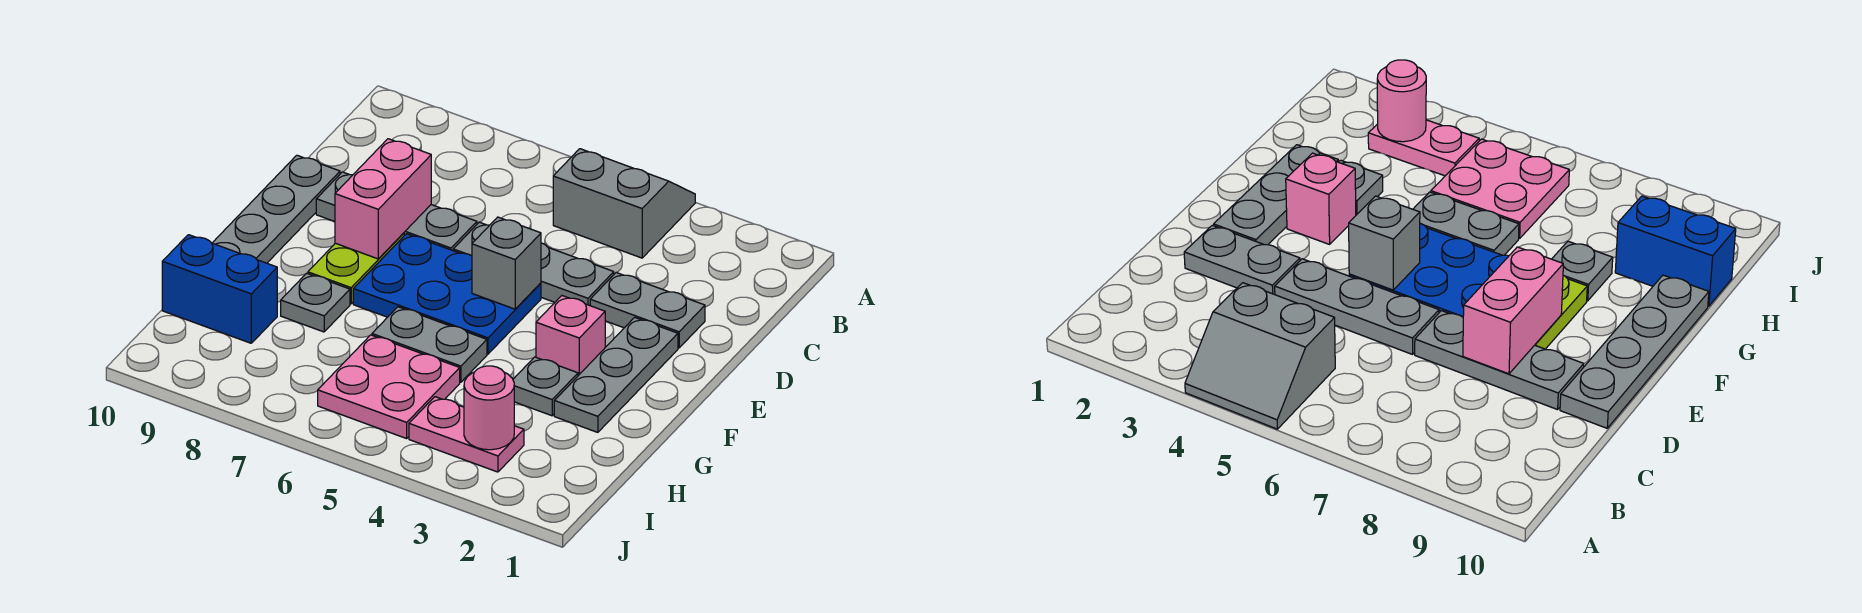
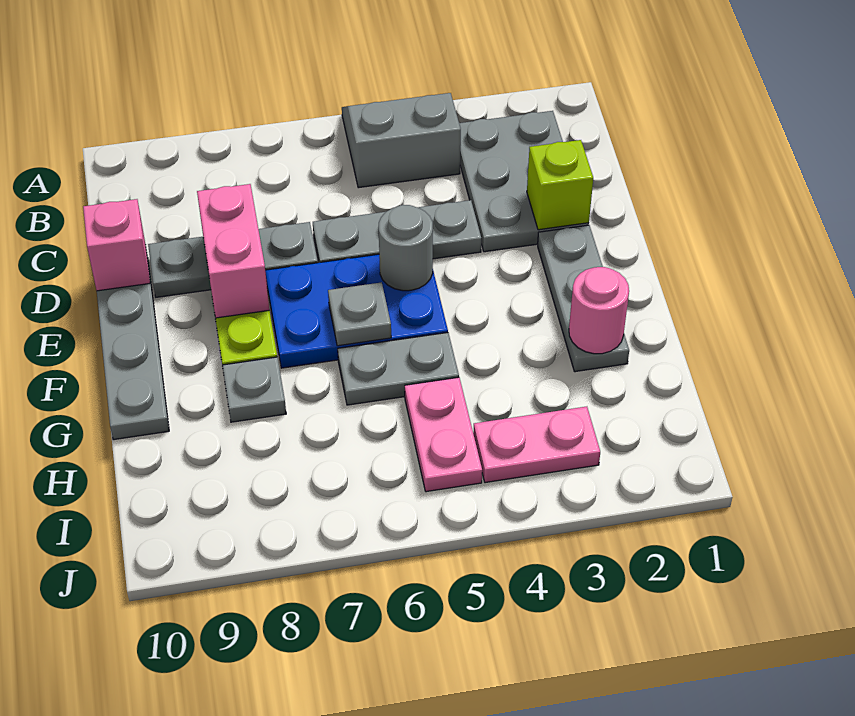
grey plate D2:D3 level 1 -> grey plate B2:D3 level 1
none -> lime brick D2 level 2
grey brick E5 level 2 -> grey round brick E5 level 2
pink brick F3 level 1 -> pink brick D10 level 2
grey plate G3 level 1 -> grey plate F6 level 2
pink plate H5:I6 level 1 -> pink plate H5:I5 level 1
blue brick H9:H10 level 1 -> none
pink round brick I3 level 2 -> pink round brick G2 level 2

